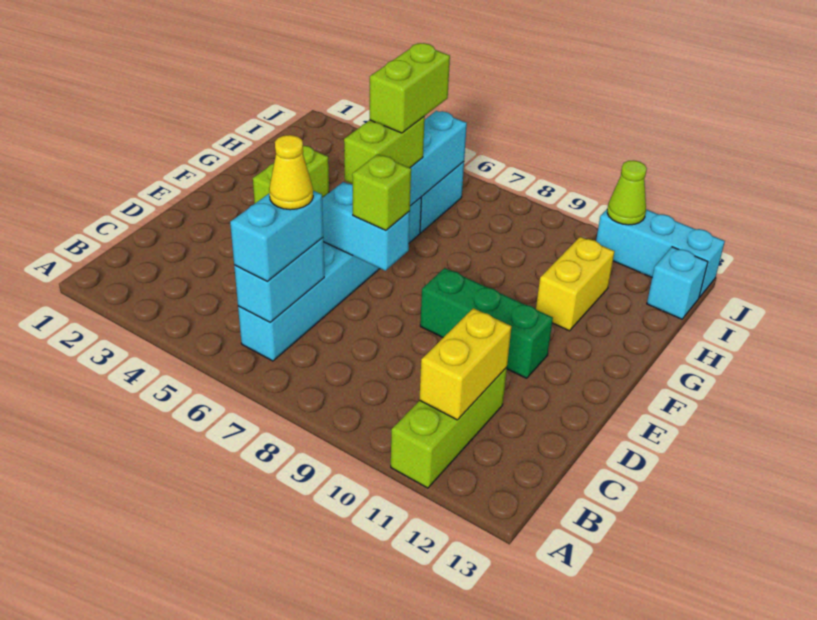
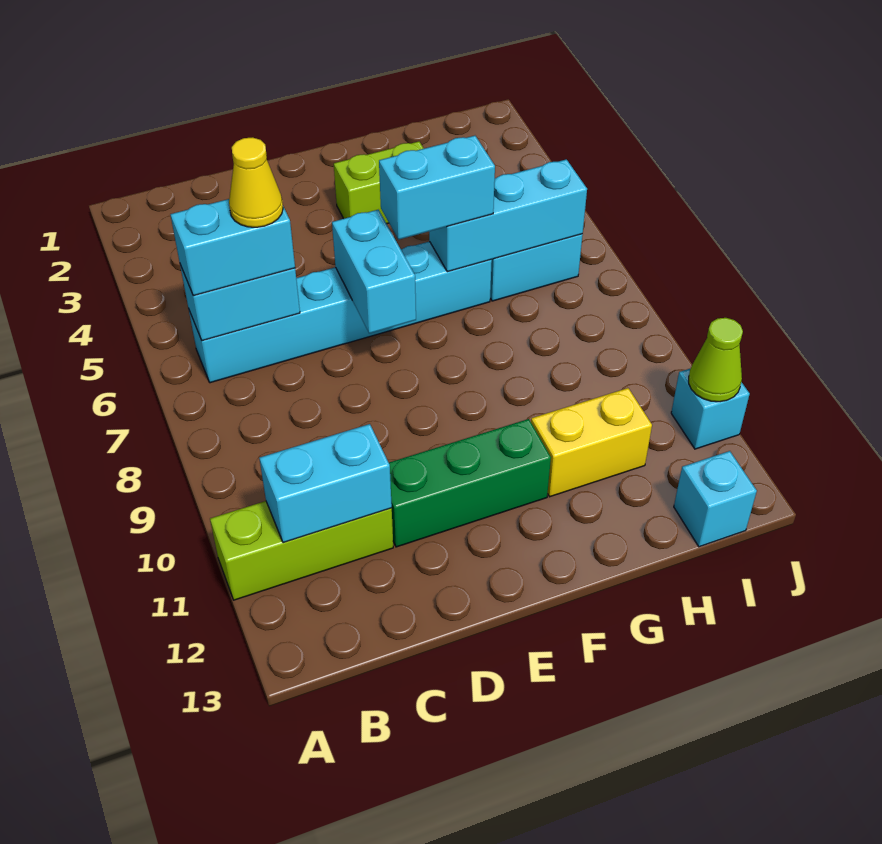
yellow brick B11:C11 level 2 -> cyan brick B11:C11 level 2
lime brick E7 level 3 -> none
green brick E9:E11 level 1 -> green brick D11:F11 level 1
lime brick F6:G6 level 3 -> cyan brick F6:G6 level 3
lime brick G6:H6 level 4 -> none
cyan brick J11:J13 level 1 -> cyan brick J11 level 1

